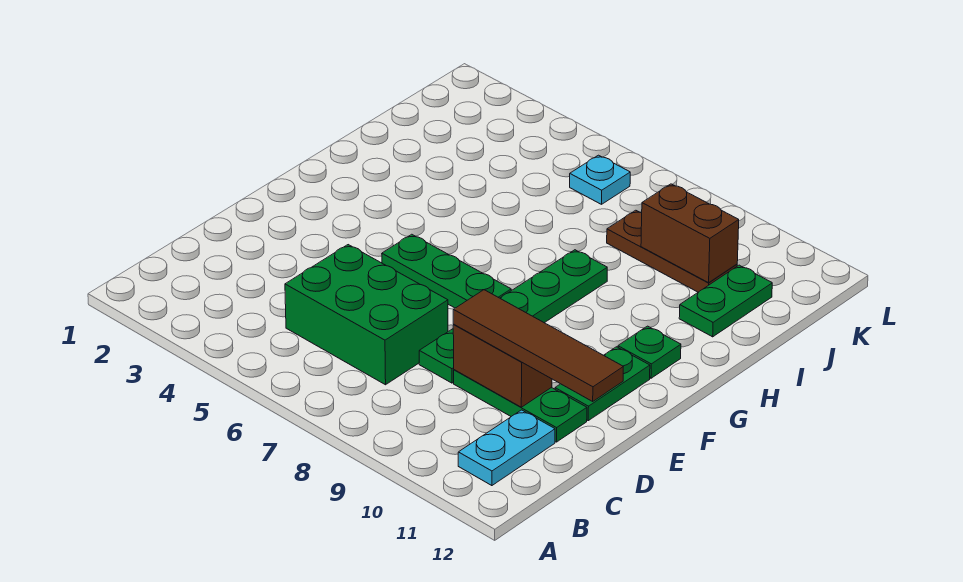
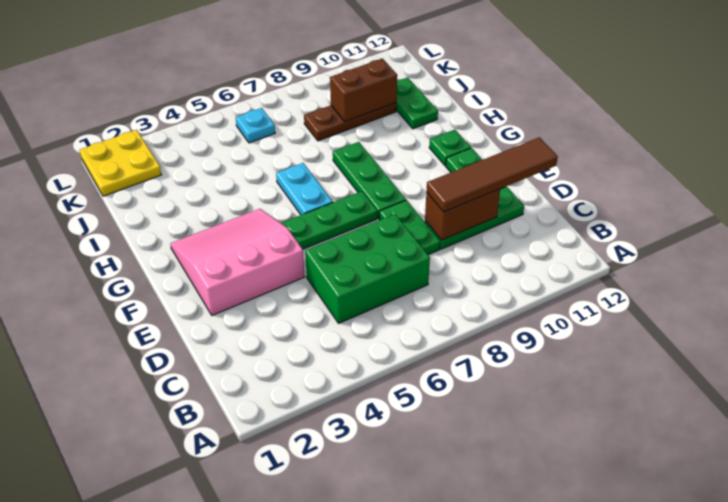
cyan plate B11:C11 level 1 -> cyan plate G6:H6 level 1
none -> pink slope E2:G4 level 1 top E
none -> yellow plate K1:L2 level 1

